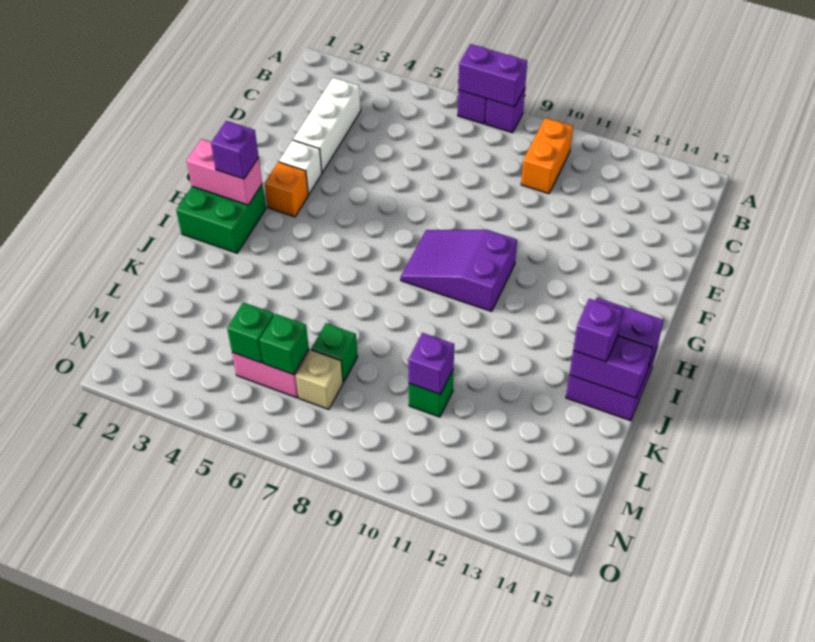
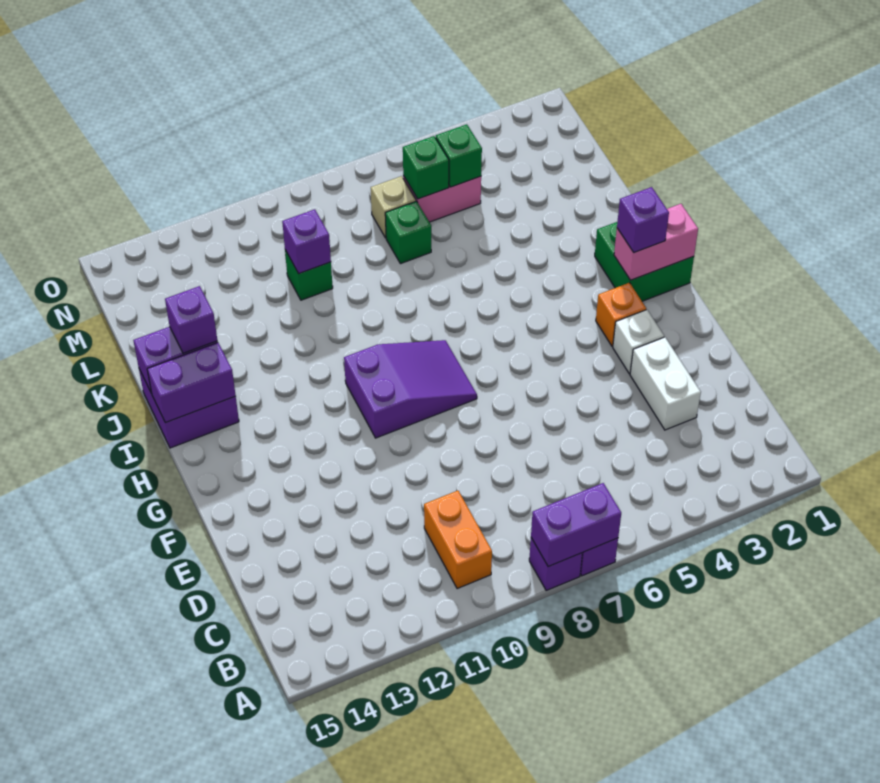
white brick C3:E3 level 1 -> white brick D3:E3 level 1

